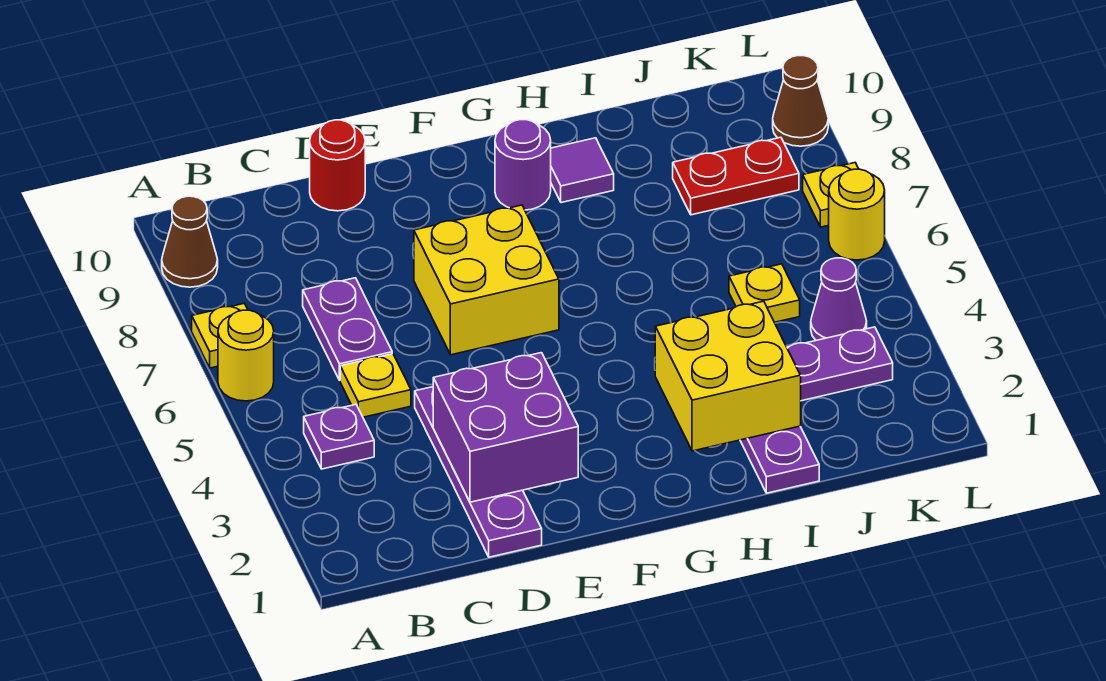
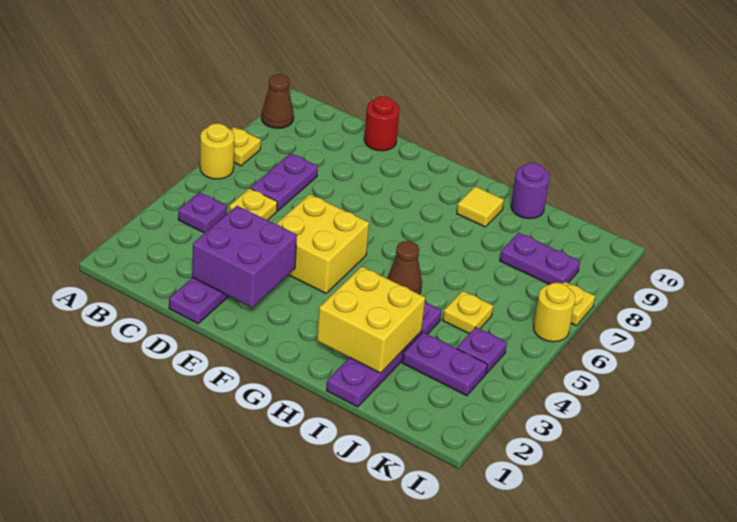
yellow brick E6:F7 level 1 -> yellow brick E4:F5 level 1
purple round brick G9 level 1 -> purple round brick I10 level 1
purple tile H9 level 1 -> yellow tile H9 level 1
red plate J8:K8 level 1 -> purple plate J8:K8 level 1
purple cone K4 level 1 -> purple plate K4 level 1
brown cone L9 level 1 -> brown cone H5 level 1

